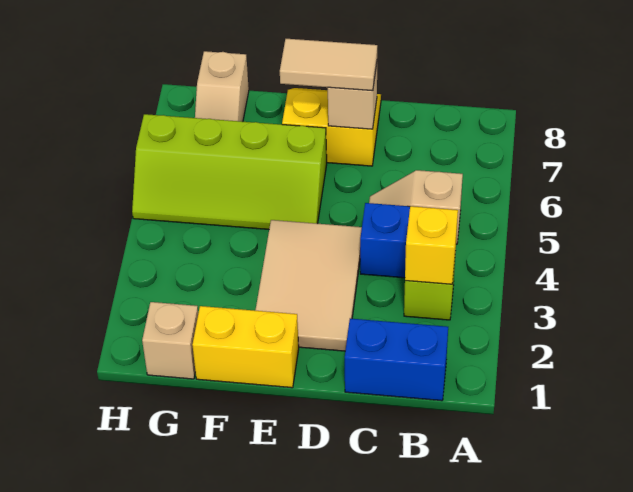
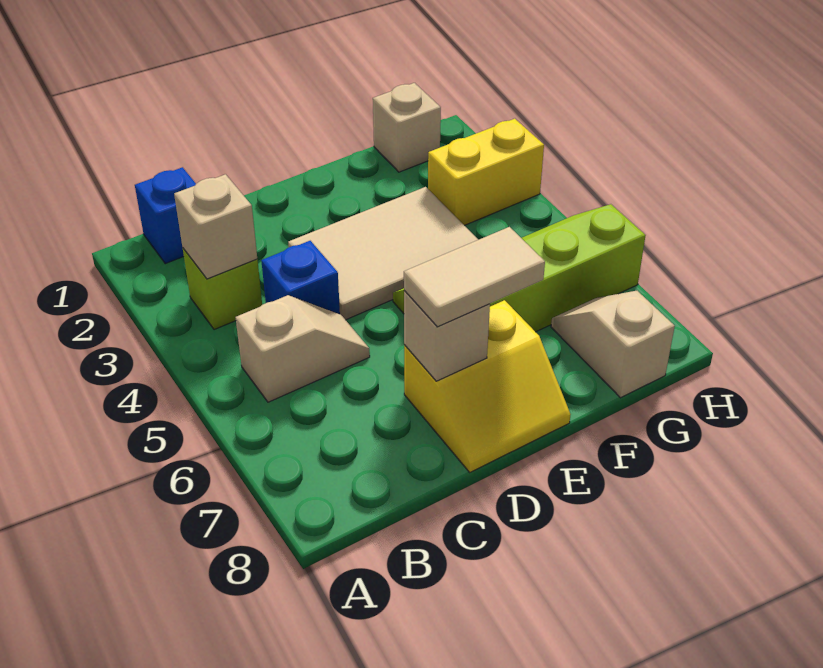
blue brick B1:C1 level 1 -> blue brick B1 level 1
yellow brick B3 level 2 -> tan brick B3 level 2
tan tile D2:E4 level 1 -> tan tile D3:F4 level 1
yellow brick E1:F1 level 1 -> yellow brick G3:H3 level 1

